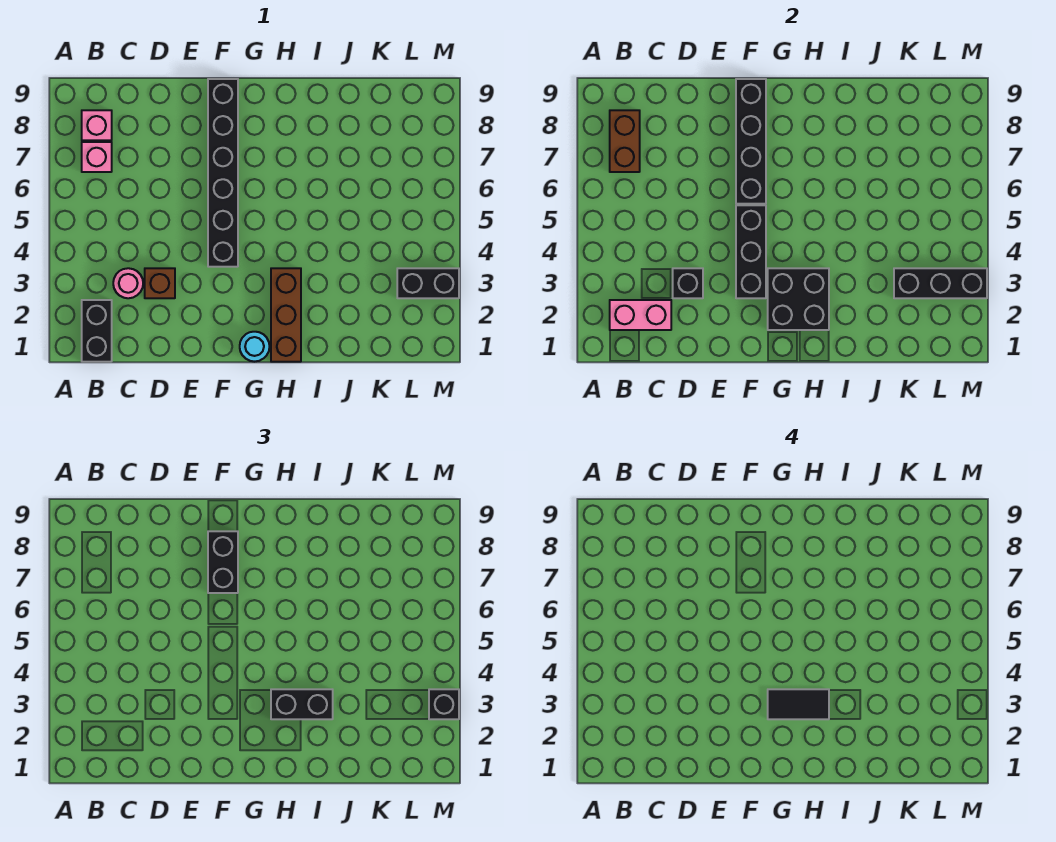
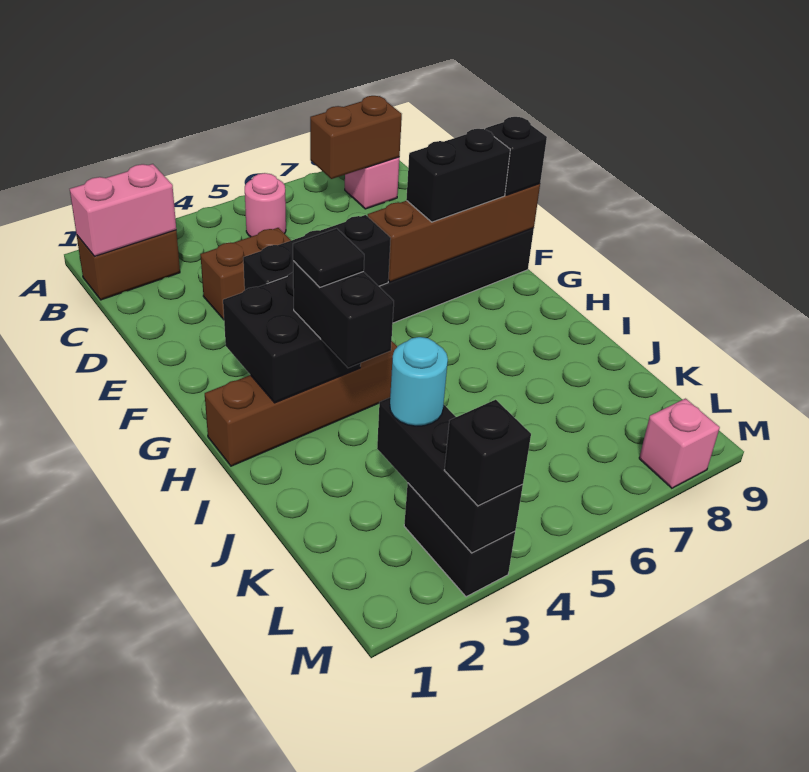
black brick B1:B2 level 1 -> brown brick B1:B2 level 1
pink brick B2:C2 level 2 -> pink brick B1:B2 level 2
pink brick B7 level 1 -> pink brick M8 level 1
pink round brick C3 level 1 -> pink round brick B5 level 1
brown brick D3 level 1 -> brown brick D3:D4 level 1
black brick D3 level 2 -> black brick F9 level 3
black brick F6:F9 level 2 -> brown brick F6:F9 level 2
cyan round brick G1 level 1 -> cyan round brick K3 level 3
black tile G3:H3 level 4 -> black tile H3 level 4
brown brick H1:H3 level 1 -> brown brick H1:H4 level 1

